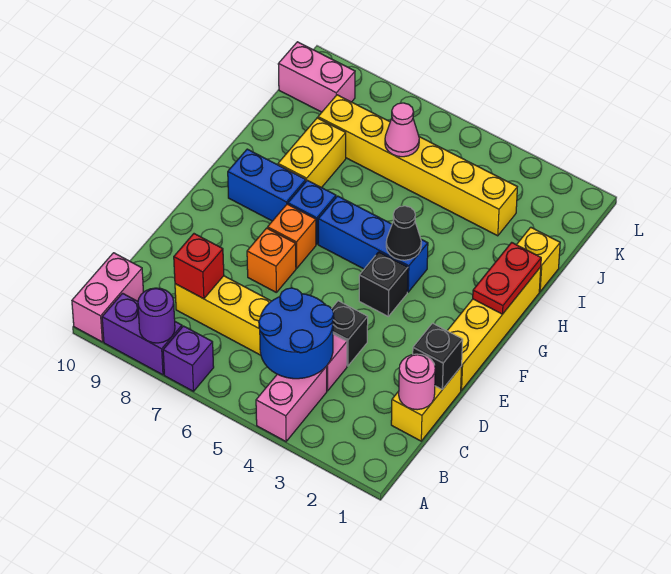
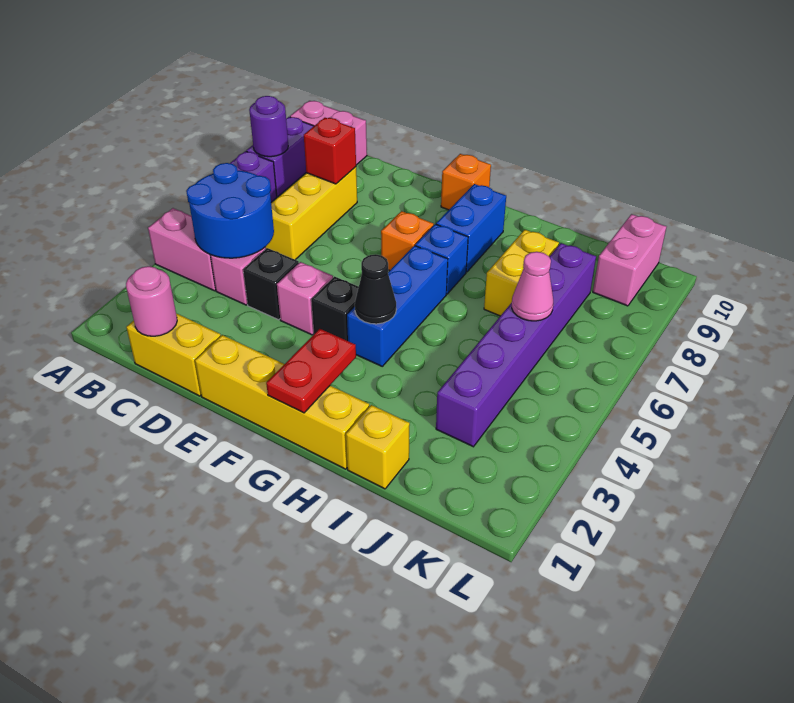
black brick D1 level 2 -> none
none -> pink brick E4 level 1
orange brick E7 level 1 -> orange brick F10 level 1
red plate G1:H1 level 2 -> red plate G1:G2 level 2
yellow brick H8:I8 level 1 -> yellow brick I7:I8 level 1
yellow brick J3:J8 level 1 -> purple brick J3:J8 level 1

